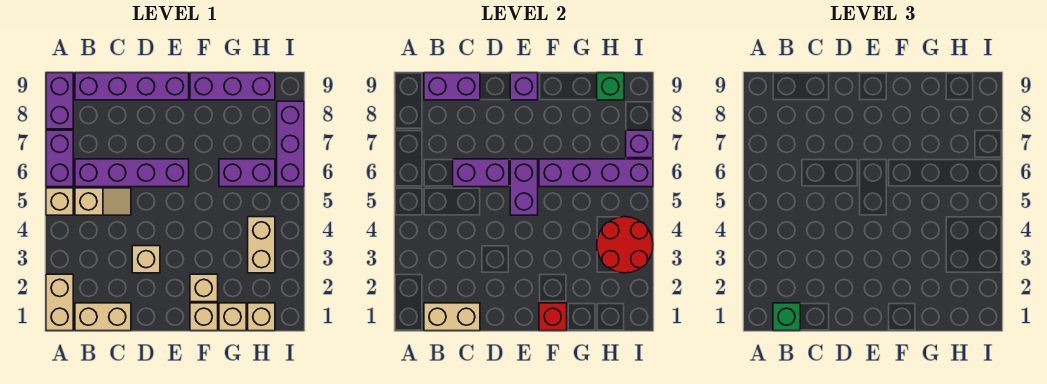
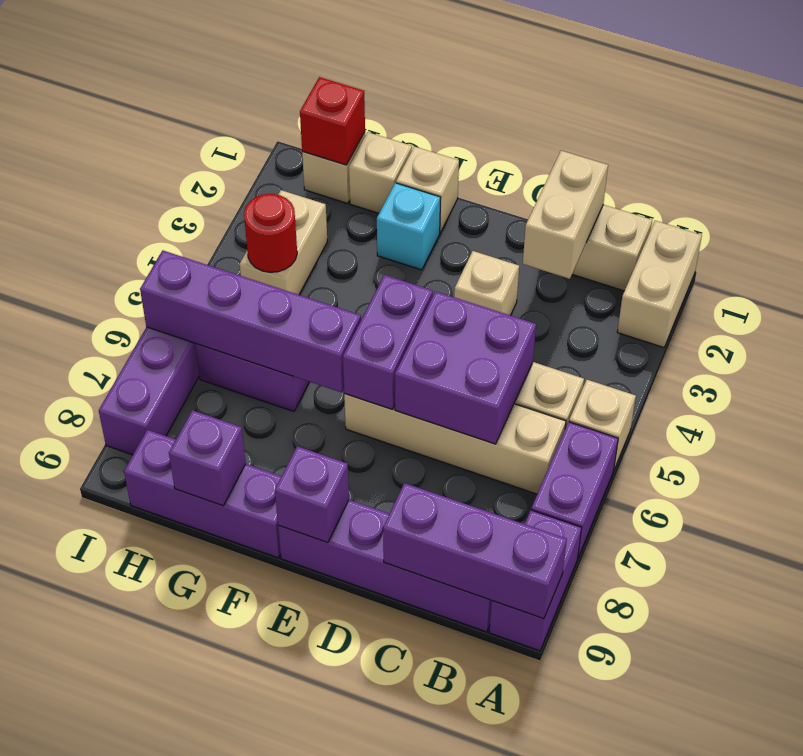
tan brick B1:C1 level 2 -> tan brick C1:C2 level 2
green brick B1 level 3 -> none
purple brick B6:E6 level 1 -> tan brick B6:E6 level 1
purple brick B9:C9 level 2 -> purple brick A9:C9 level 2
purple brick C6:D6 level 2 -> purple brick C5:D6 level 2
red brick F1 level 2 -> red brick H1 level 2
tan brick F2 level 1 -> cyan brick F2 level 1
red round brick H3:I4 level 2 -> red round brick H4 level 2
green brick H9 level 2 -> none
purple brick I7 level 2 -> purple brick G9 level 2

